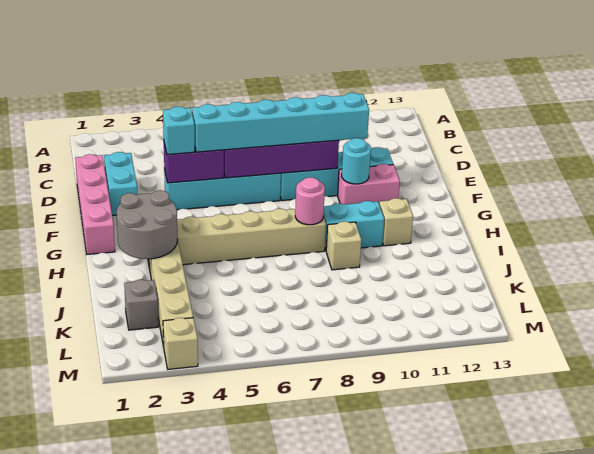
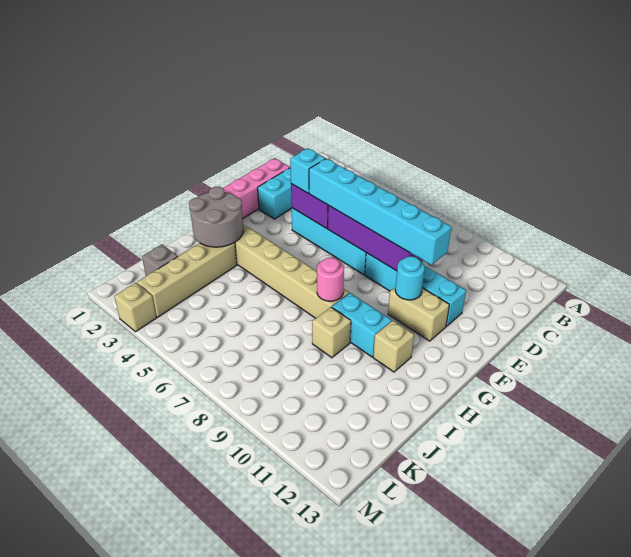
pink brick F10:F11 level 1 -> tan brick F10:F11 level 1

